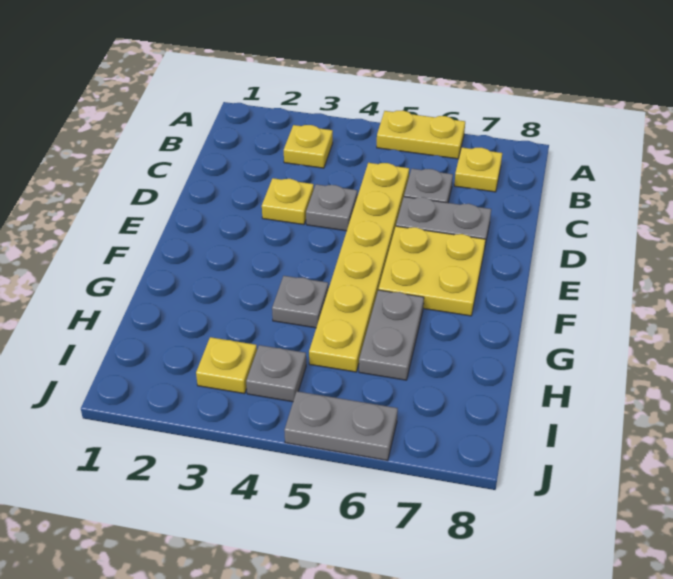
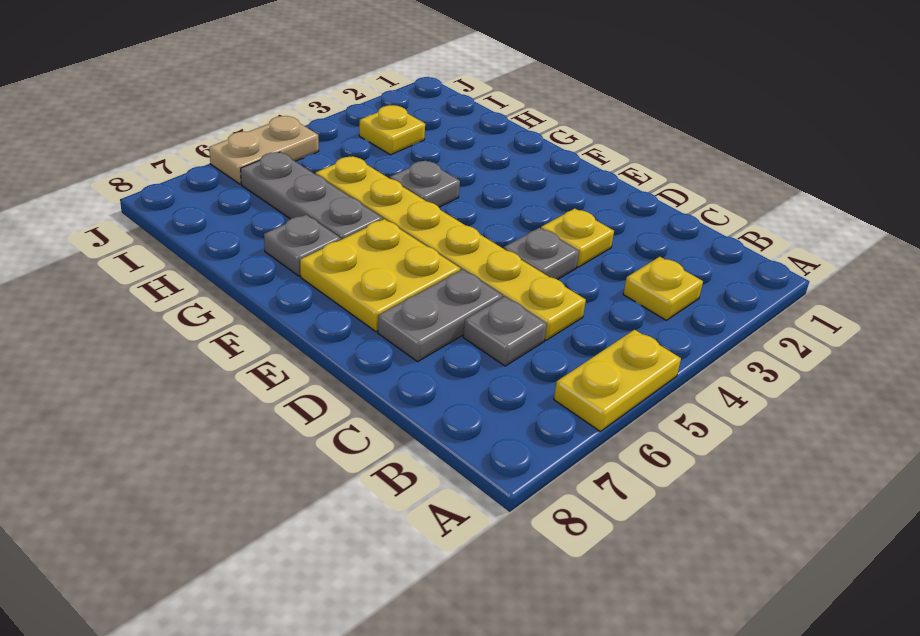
yellow plate B7 level 1 -> none
grey plate G6:H6 level 1 -> grey plate G6:I6 level 1
grey plate I4 level 1 -> grey plate G7 level 1
grey plate J5:J6 level 1 -> tan plate J5:J6 level 1

